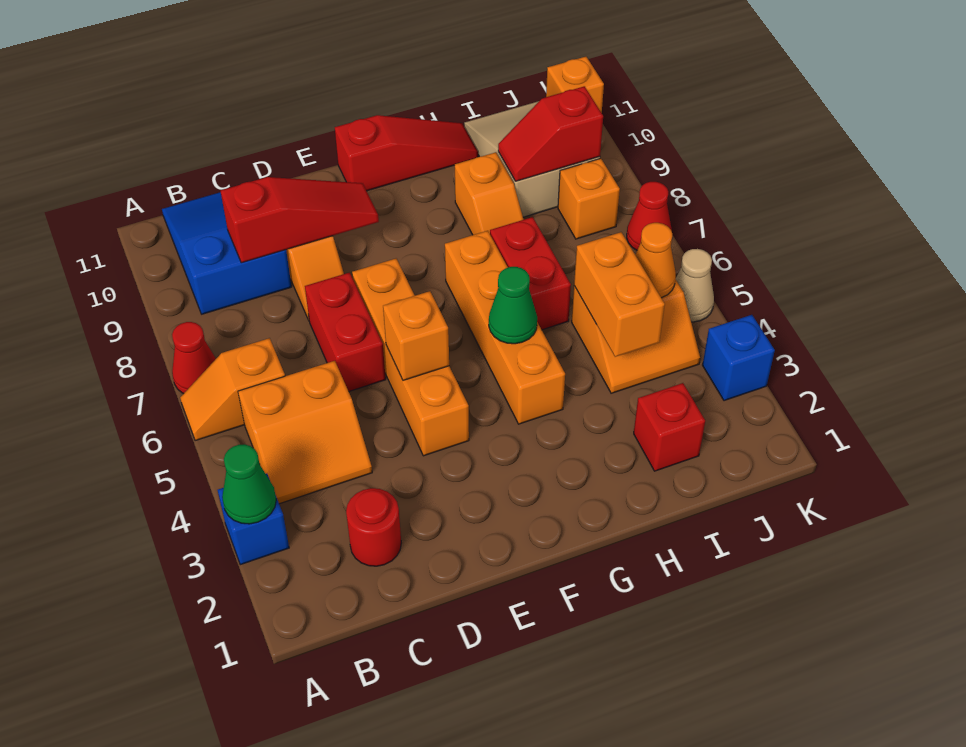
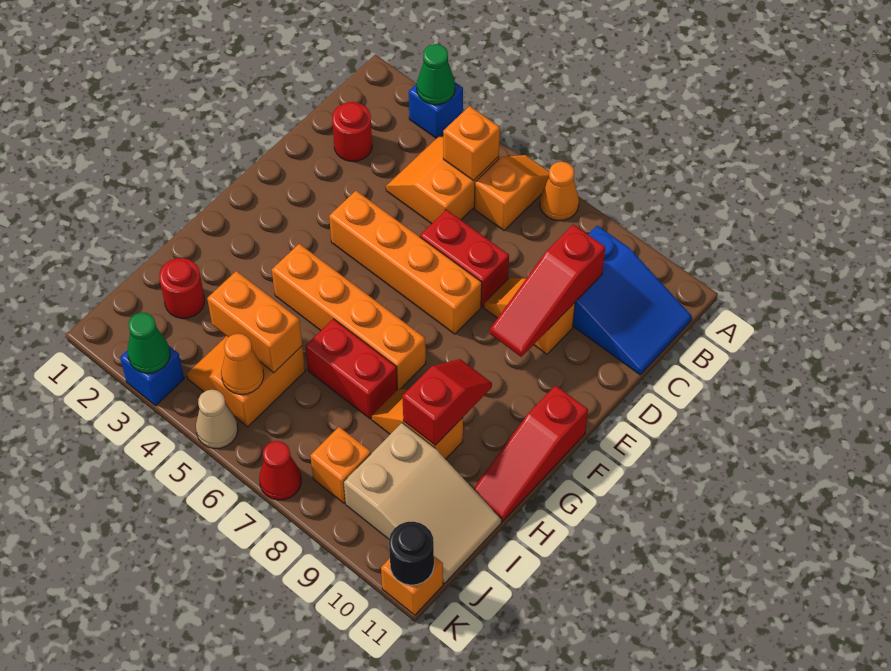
red cone A7 level 1 -> orange cone A7 level 1
orange brick E5 level 2 -> orange brick B5 level 2
green cone G5 level 2 -> green cone K3 level 2
red brick I2 level 1 -> red round brick I2 level 1
red slope I9:J9 level 2 top J -> red slope G9:H9 level 2 top H
none -> black round brick K11 level 2

